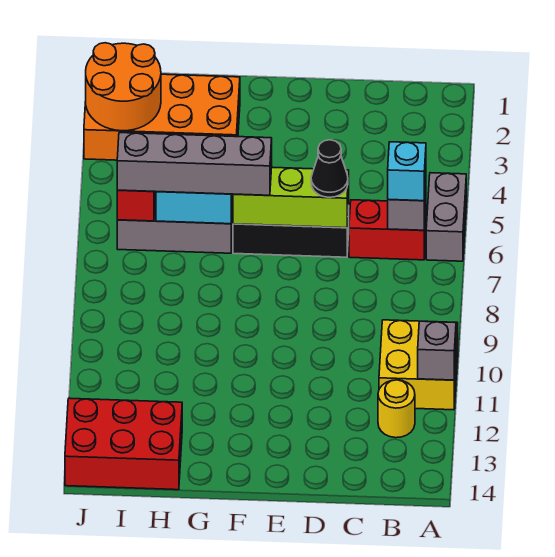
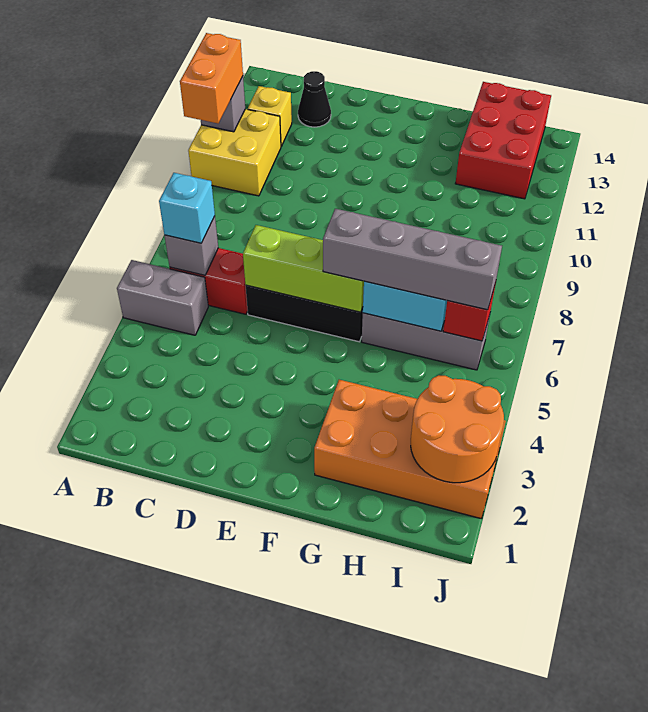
grey brick A5:A6 level 1 -> grey brick A5:B5 level 1
none -> orange brick A10:A11 level 3
yellow round brick B12 level 1 -> yellow brick B12 level 1
black cone D6 level 3 -> black cone C13 level 1
red brick H13:J14 level 1 -> red brick H12:I14 level 1

